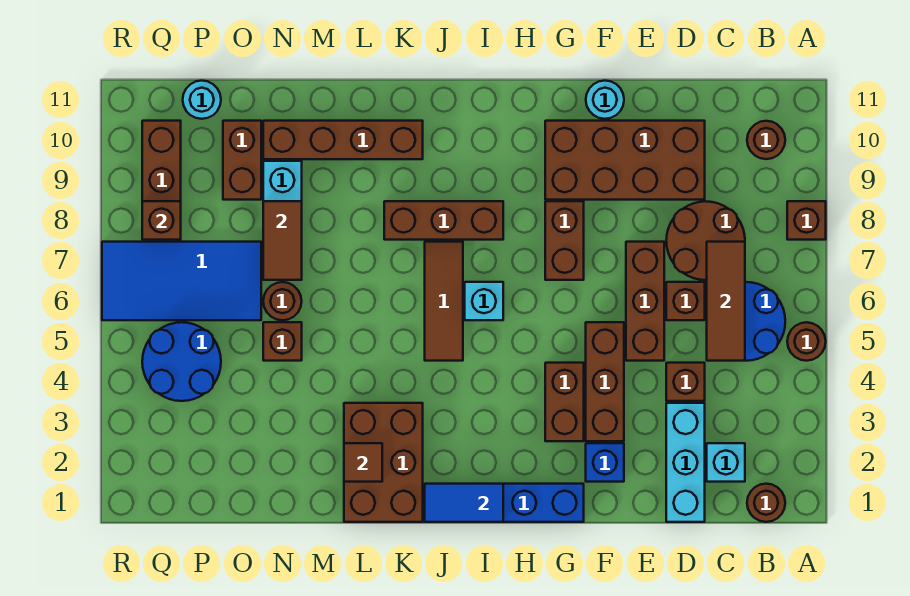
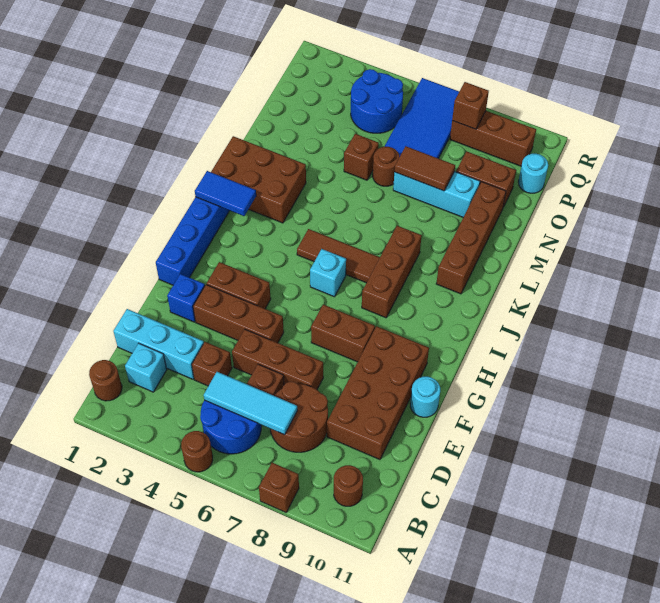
brown tile C5:C7 level 2 -> cyan tile C5:C7 level 2
blue tile I1:J1 level 2 -> blue tile J1:J2 level 2
brown tile L2 level 2 -> none

